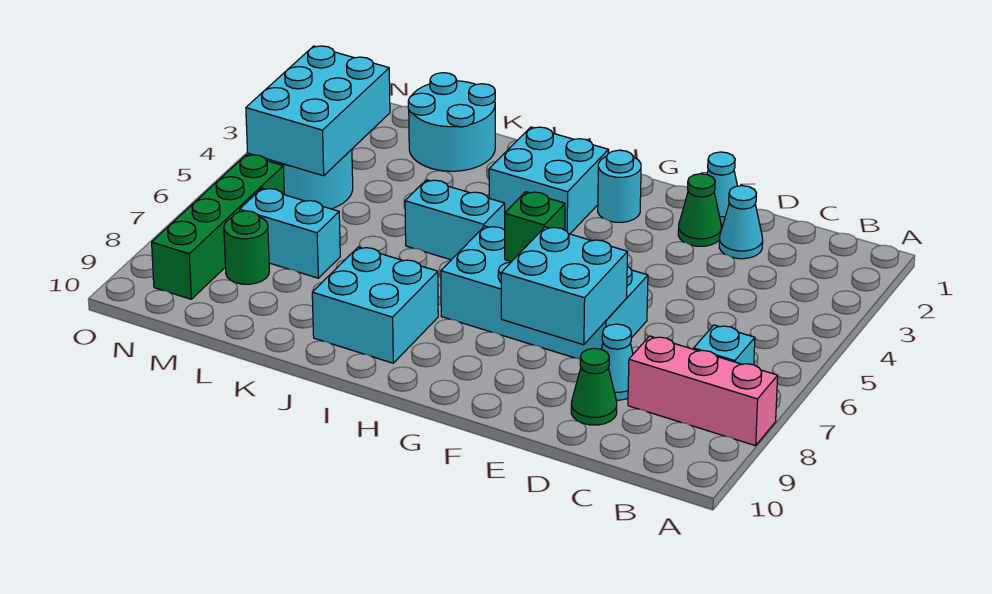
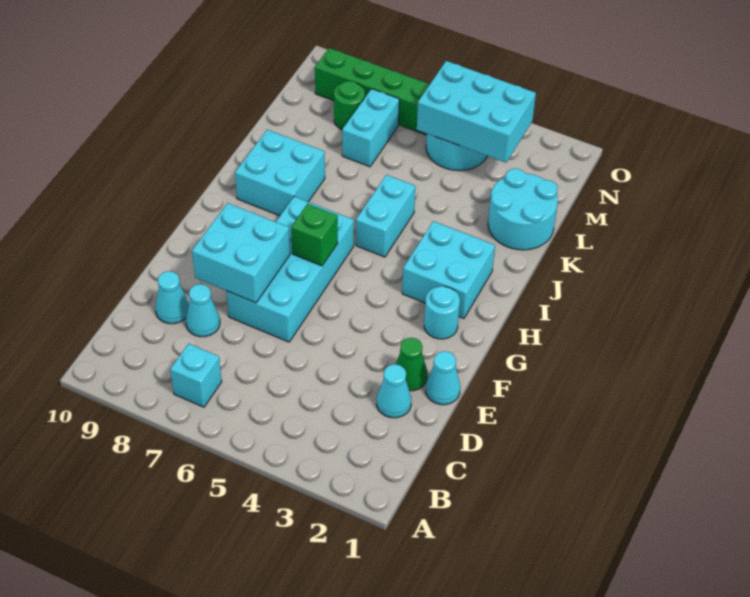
pink brick A8:C8 level 1 -> none
green cone D9 level 1 -> cyan cone D9 level 1

